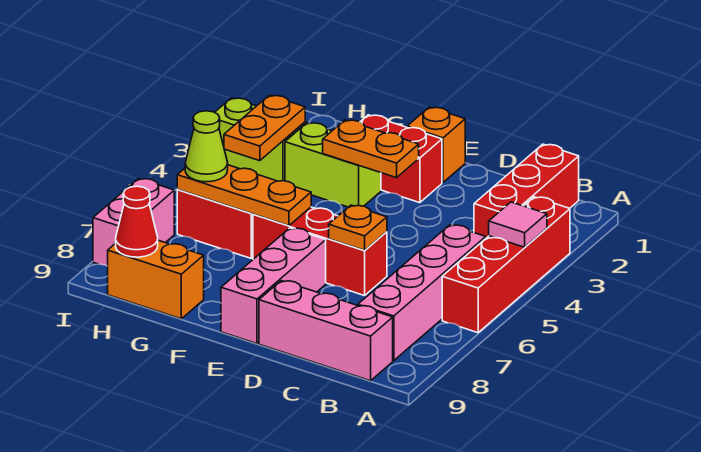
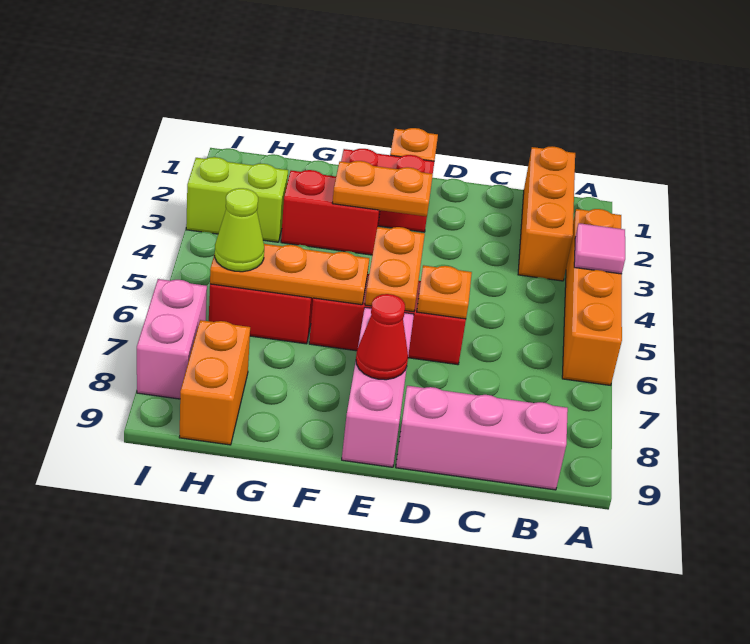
red brick A3:A6 level 1 -> orange brick A3:A6 level 1
red brick B1:B3 level 1 -> orange brick B1:B3 level 1
pink brick B5:B8 level 1 -> none
lime brick F3:G3 level 1 -> red brick F3:G3 level 1
orange brick G9:H9 level 1 -> orange brick H8:H9 level 1
orange plate H3:H4 level 2 -> orange plate E5:E6 level 2
red cone H9 level 2 -> red cone E8 level 2

